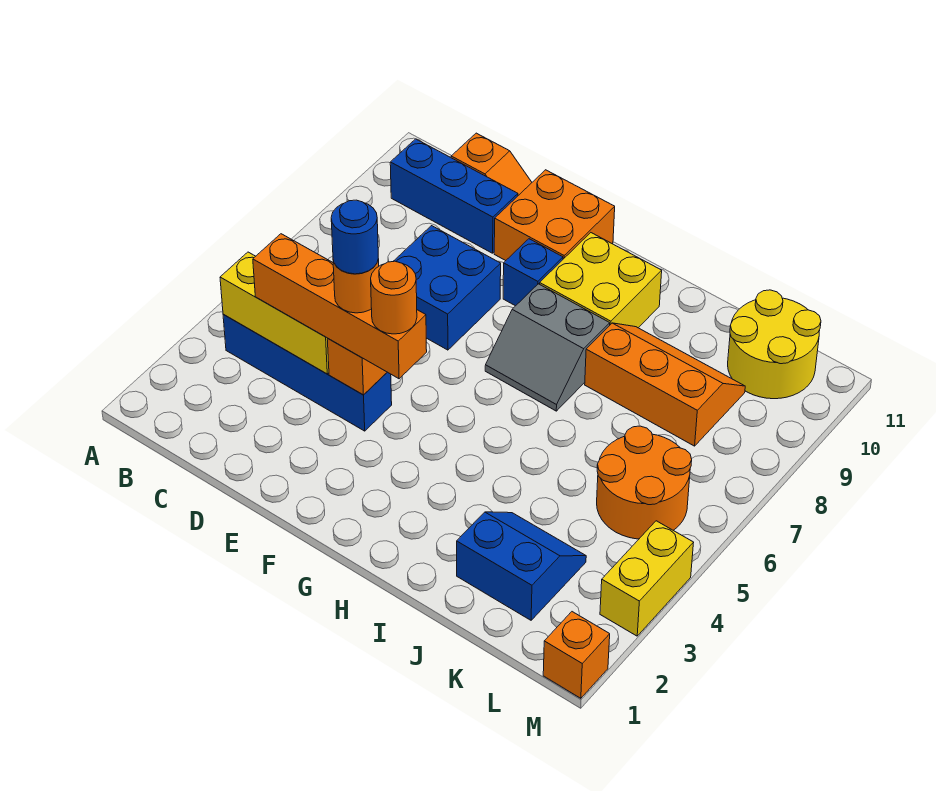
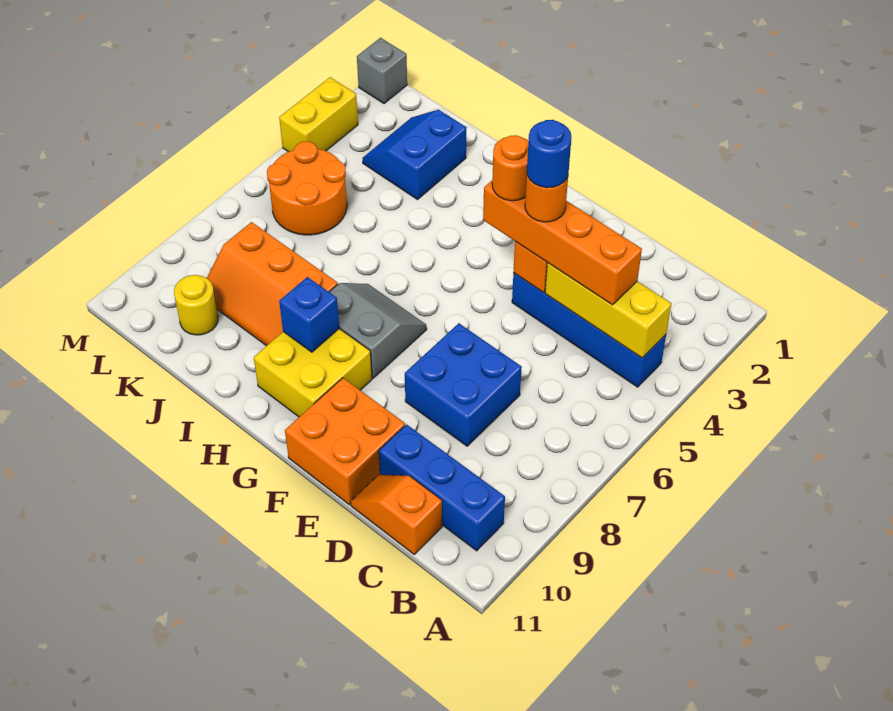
blue brick F9 level 1 -> blue brick H9 level 2
blue slope J2:K3 level 1 top 2 -> blue slope J2:K3 level 1 top J
yellow round brick K10:L11 level 1 -> yellow round brick K10 level 1
orange brick M1 level 1 -> grey brick M1 level 1

